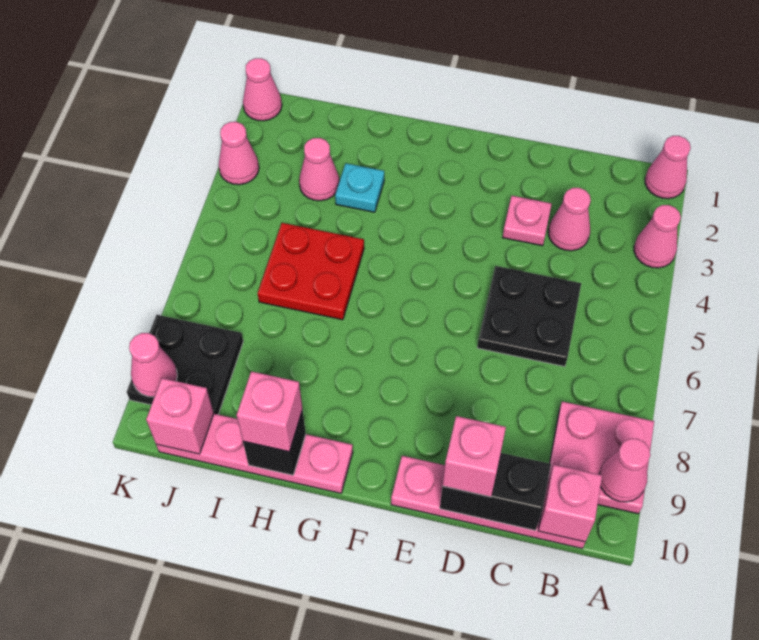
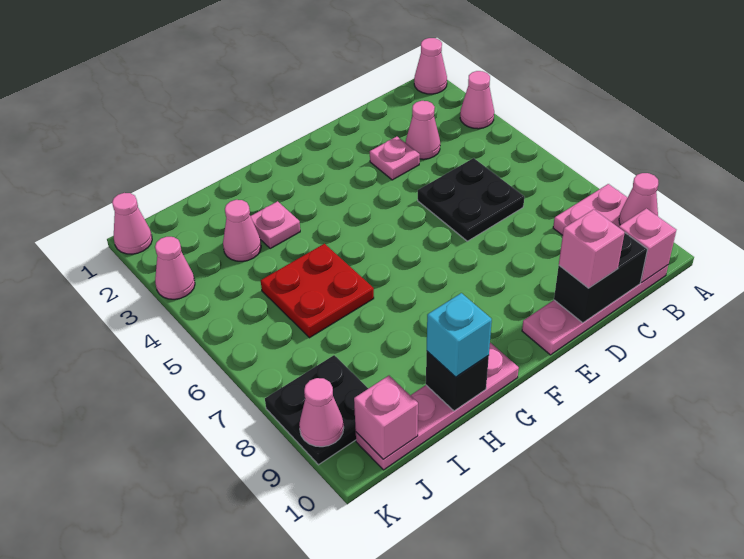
cyan plate H3 level 1 -> pink plate H3 level 1
pink brick H10 level 3 -> cyan brick H10 level 3

